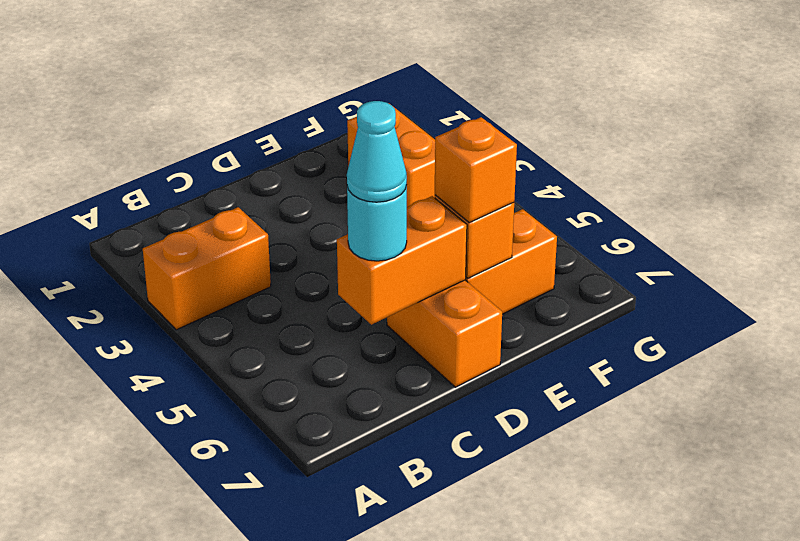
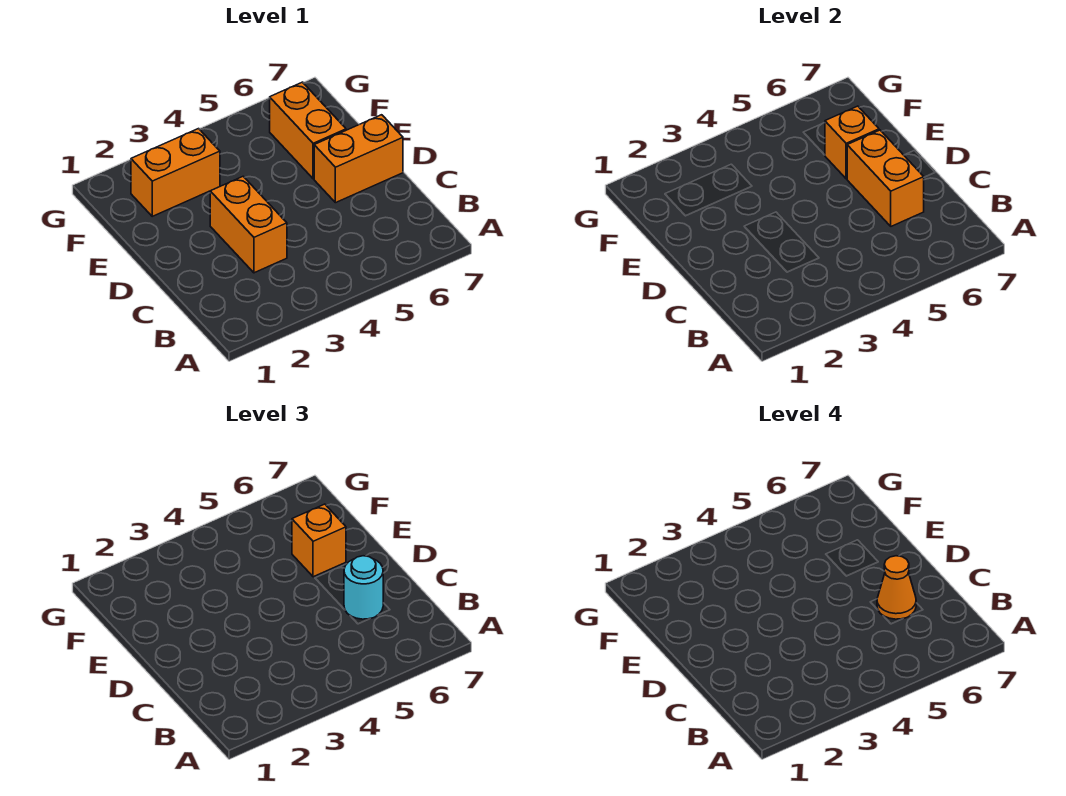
orange brick A3:B3 level 1 -> orange brick C3:D3 level 1
cyan cone C6 level 4 -> orange cone C6 level 4

